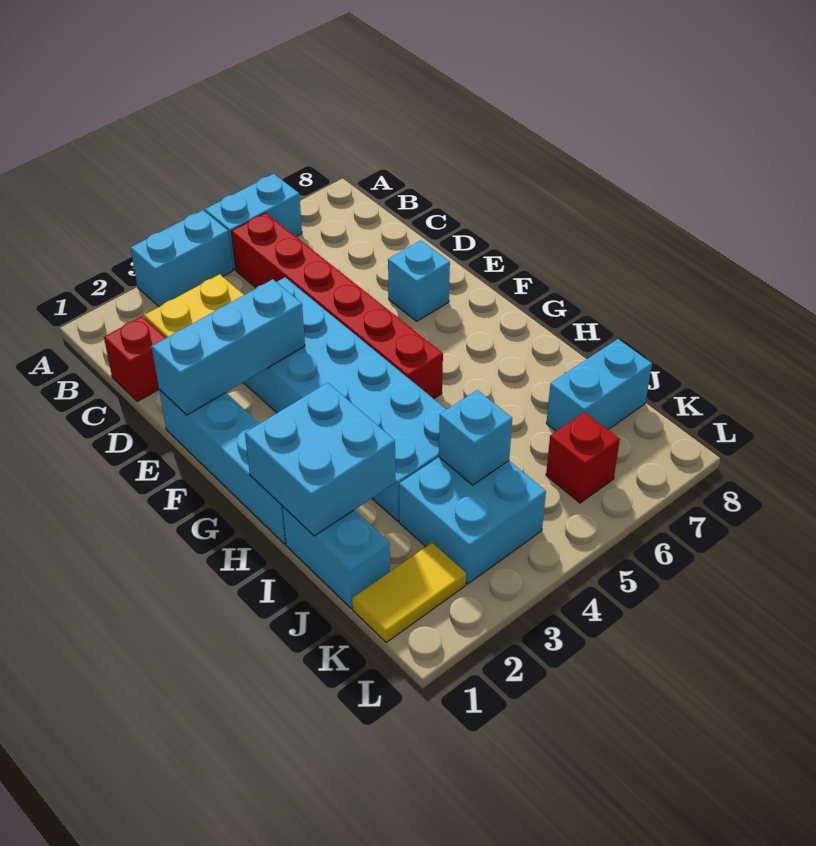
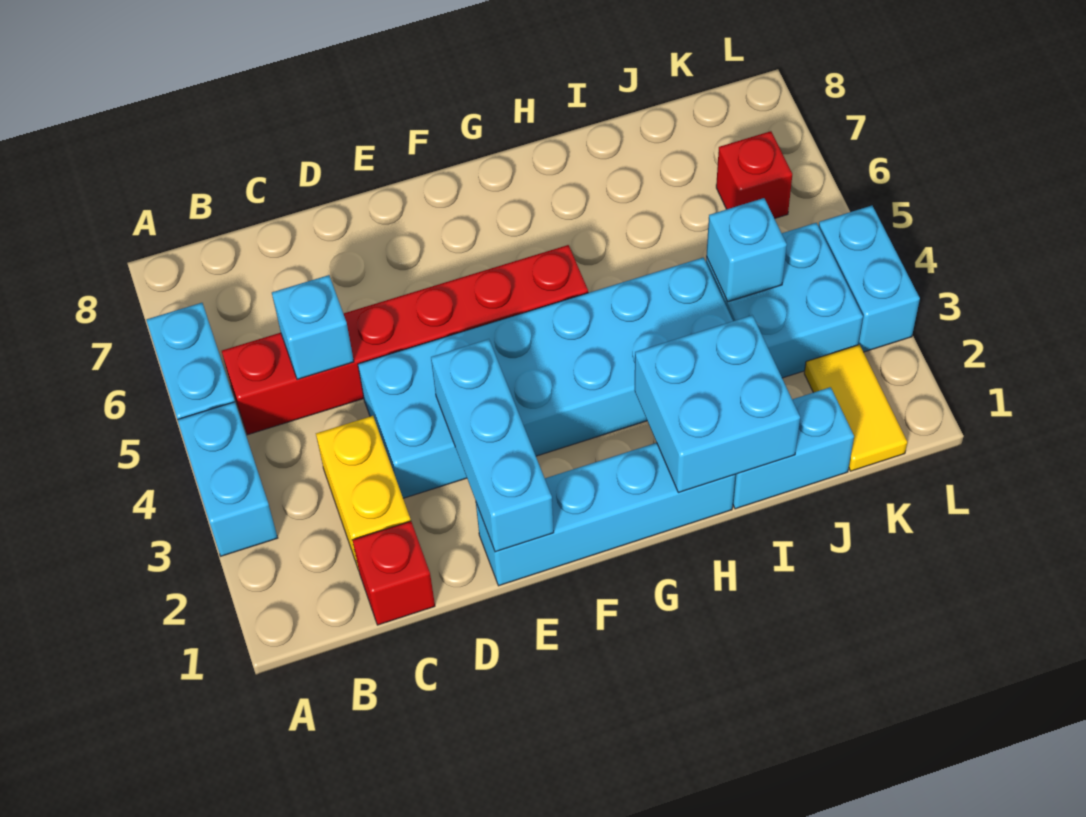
cyan brick E7 level 1 -> cyan brick C5 level 2
cyan brick J7:J8 level 1 -> cyan brick L3:L4 level 1

